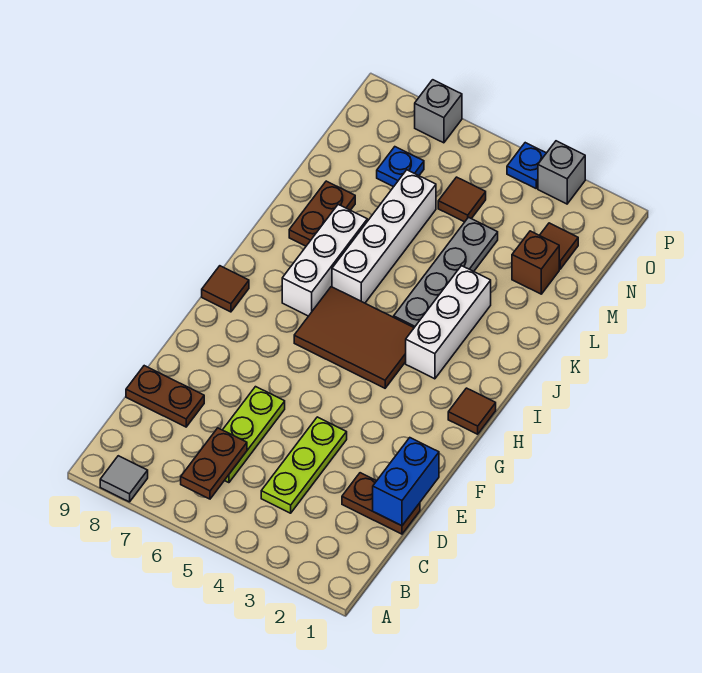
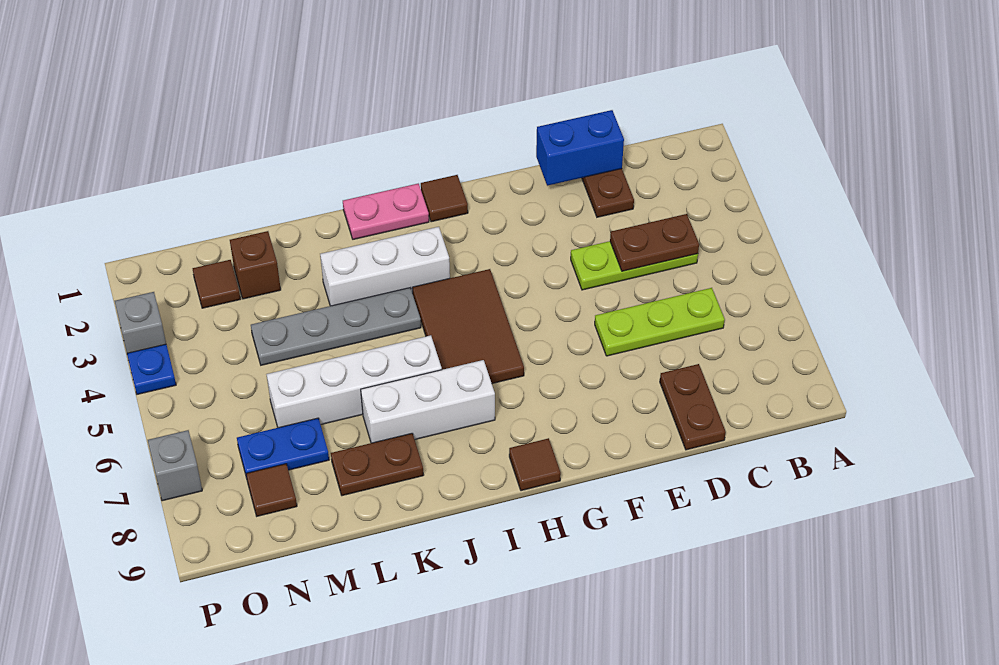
grey tile A8 level 1 -> none
brown plate B6:C6 level 2 -> brown plate C4:D4 level 2
none -> pink plate I1:J1 level 1
brown tile N5 level 1 -> brown tile N8 level 1
blue plate N7 level 1 -> blue plate M7:N7 level 1

